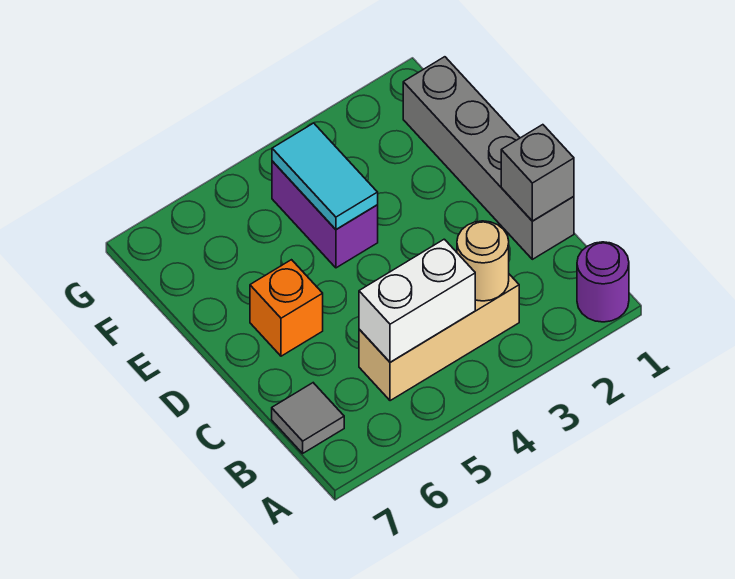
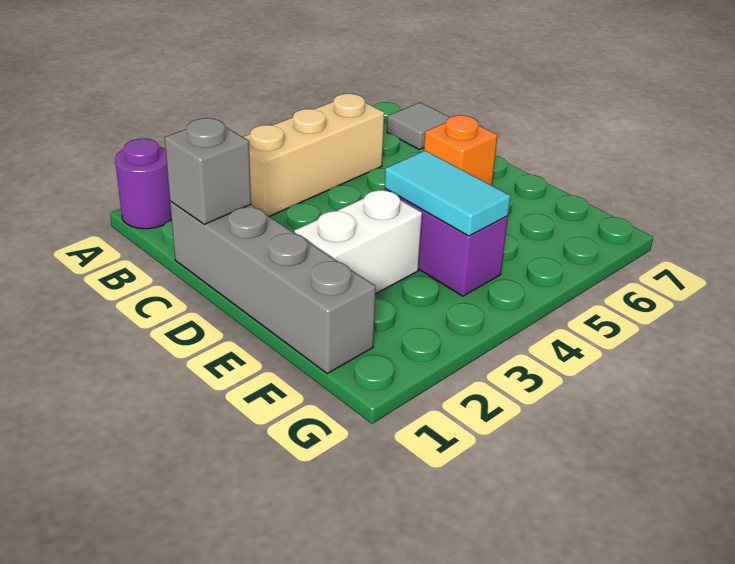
tan round brick B3 level 2 -> none
white brick B4:B5 level 2 -> white brick E2:E3 level 1

